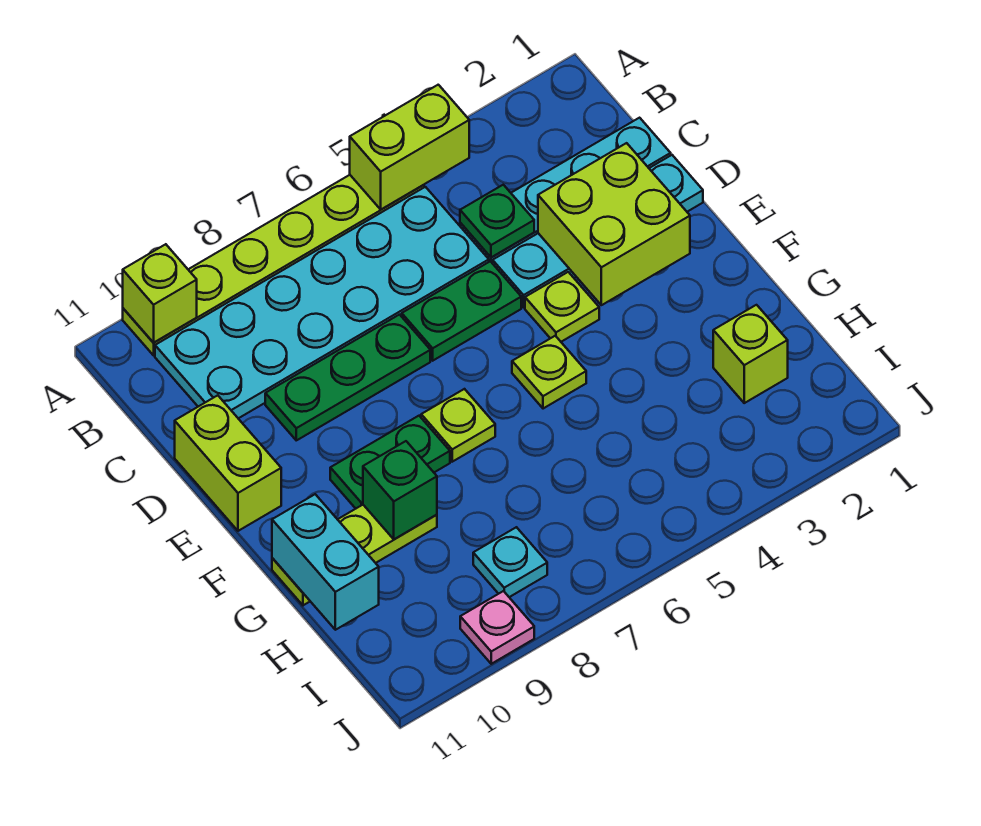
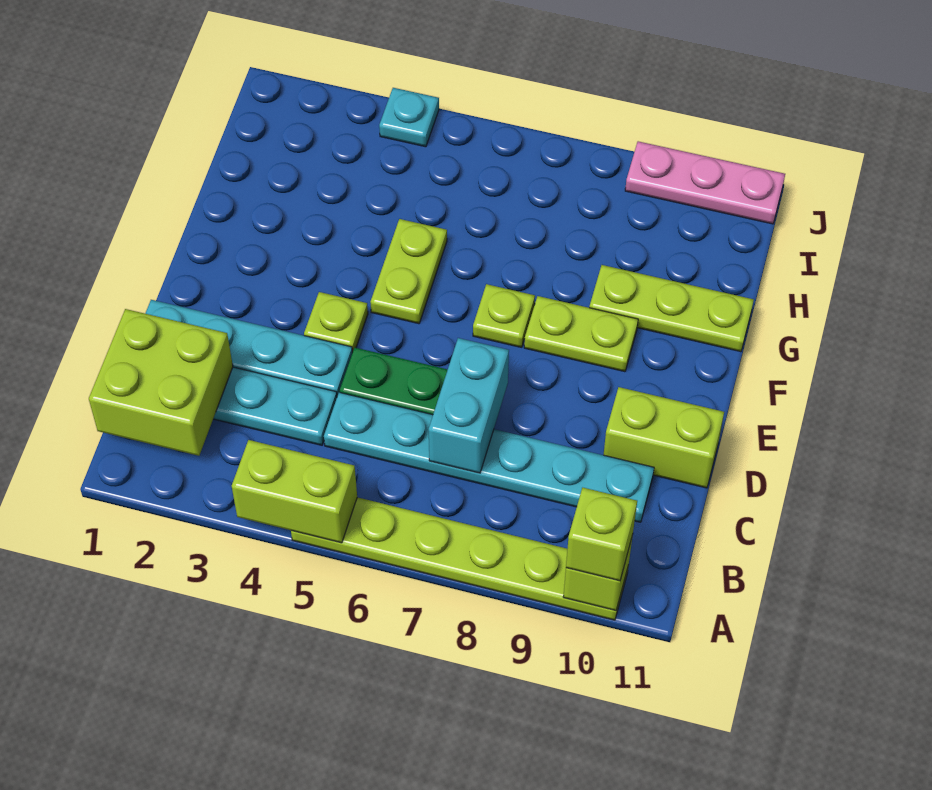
cyan plate B5:C10 level 1 -> cyan plate C5:C10 level 1
green plate C4 level 2 -> none
lime brick D2:E3 level 2 -> lime brick B1:C2 level 2
green plate D7:D9 level 1 -> none
lime brick D11:E11 level 1 -> lime brick D10:D11 level 1
lime plate F5 level 1 -> lime plate F5:G5 level 1
green plate F8:F9 level 1 -> lime plate F8:F9 level 1
green brick G9 level 2 -> none
cyan brick G11:H11 level 2 -> cyan brick C7:D7 level 2
lime brick H2 level 1 -> lime brick A10 level 3
cyan plate I8 level 1 -> cyan plate J4 level 1
pink plate J9 level 1 -> pink plate J9:J11 level 1

